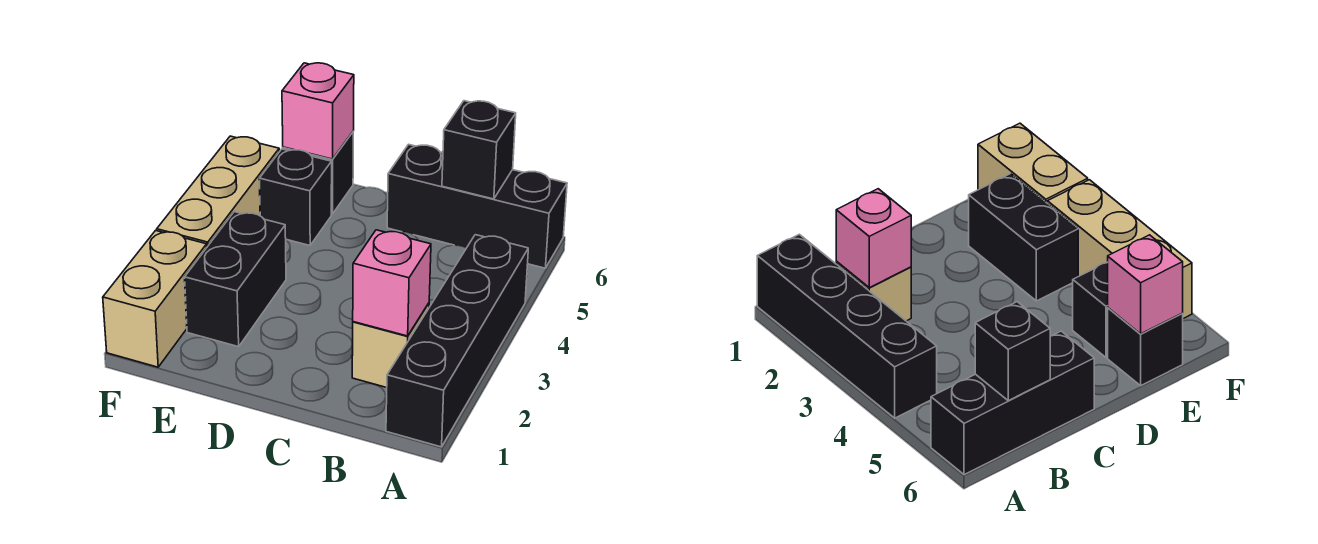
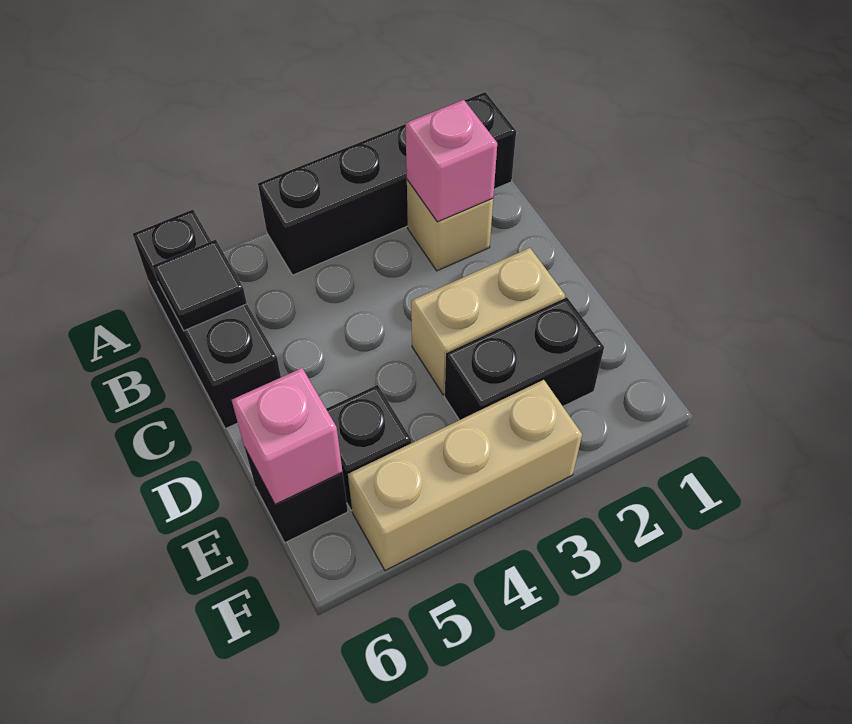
black brick B6 level 2 -> black tile B6 level 2
tan brick F1:F2 level 1 -> tan brick D2:D3 level 1

